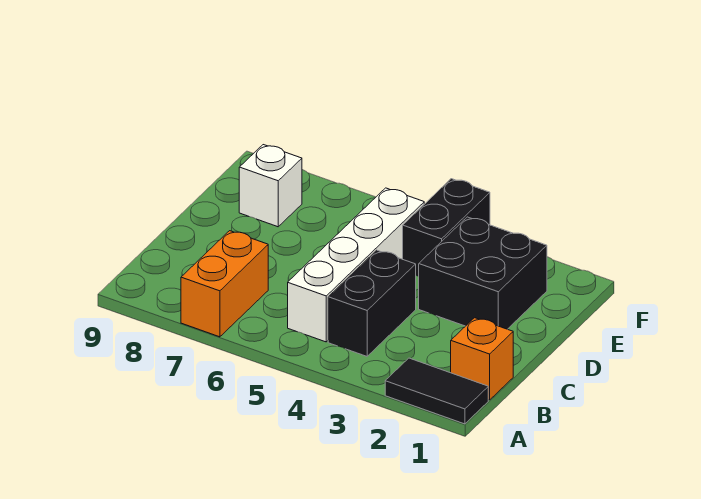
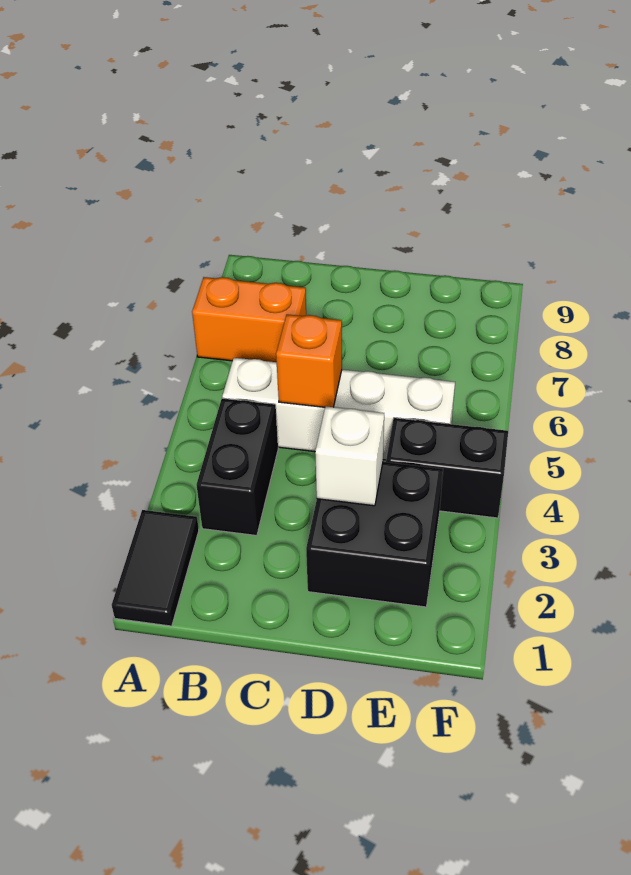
orange brick B1 level 1 -> orange brick C5 level 2
black brick B4:C4 level 1 -> black brick B3:B4 level 1
white brick E8 level 1 -> white brick D3 level 2

